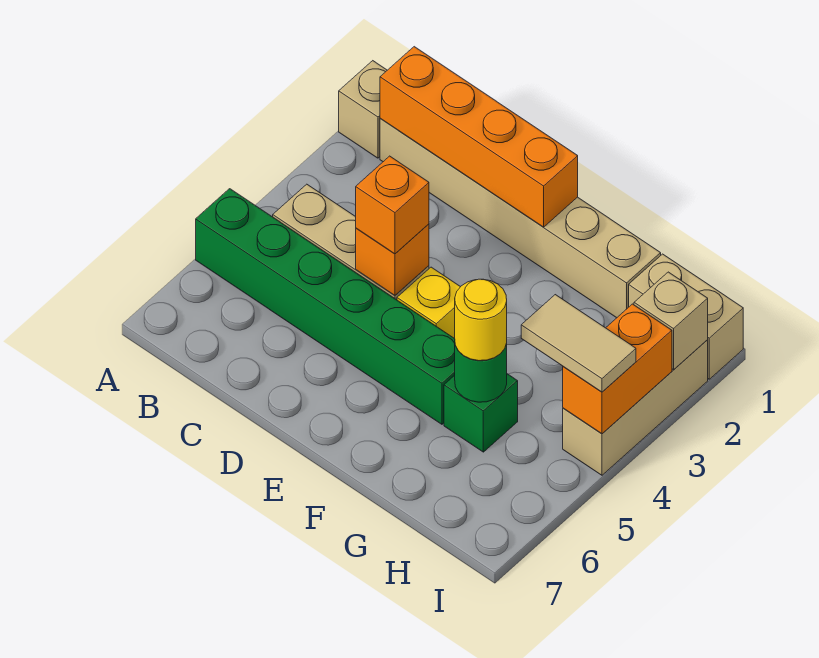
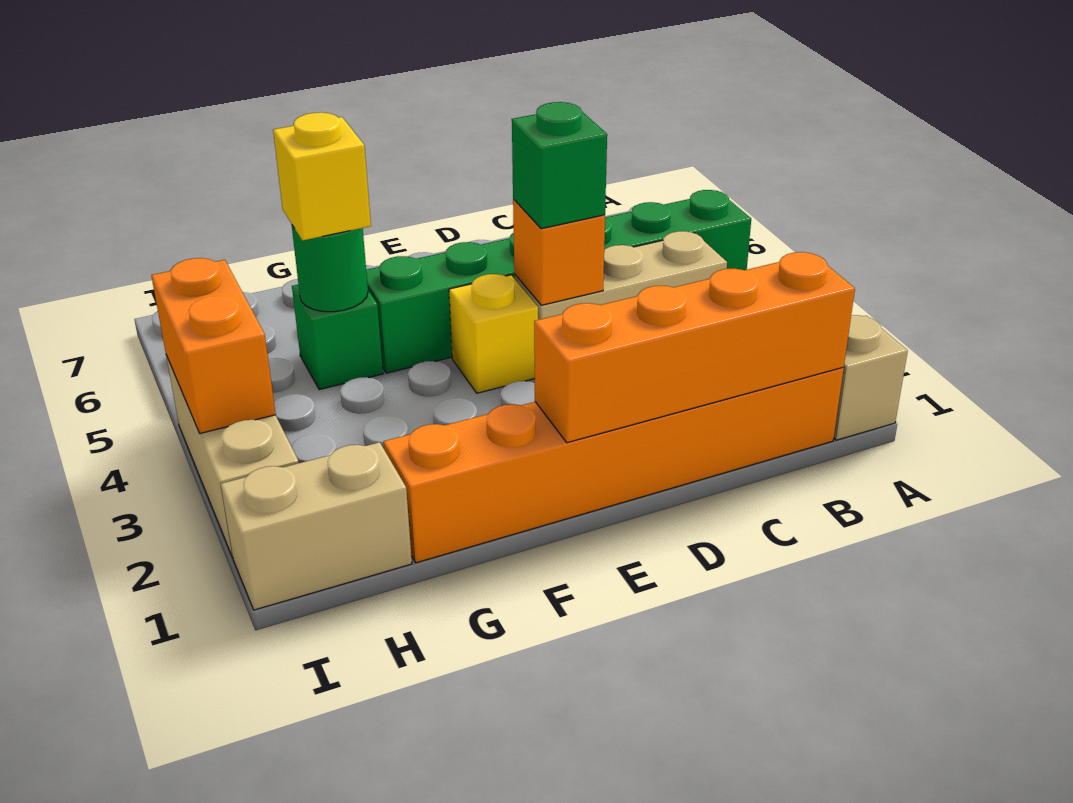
tan brick B1:G1 level 1 -> orange brick B1:G1 level 1
orange brick D4 level 3 -> green brick D4 level 3
yellow round brick G5 level 3 -> yellow brick G5 level 3
tan tile H4:I4 level 3 -> none
tan brick I2 level 2 -> none

